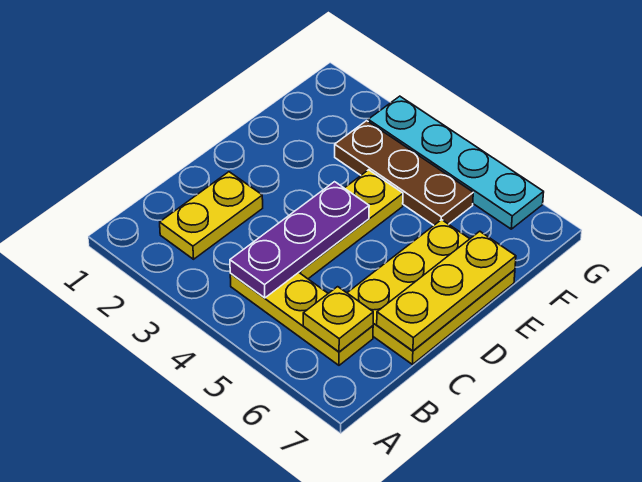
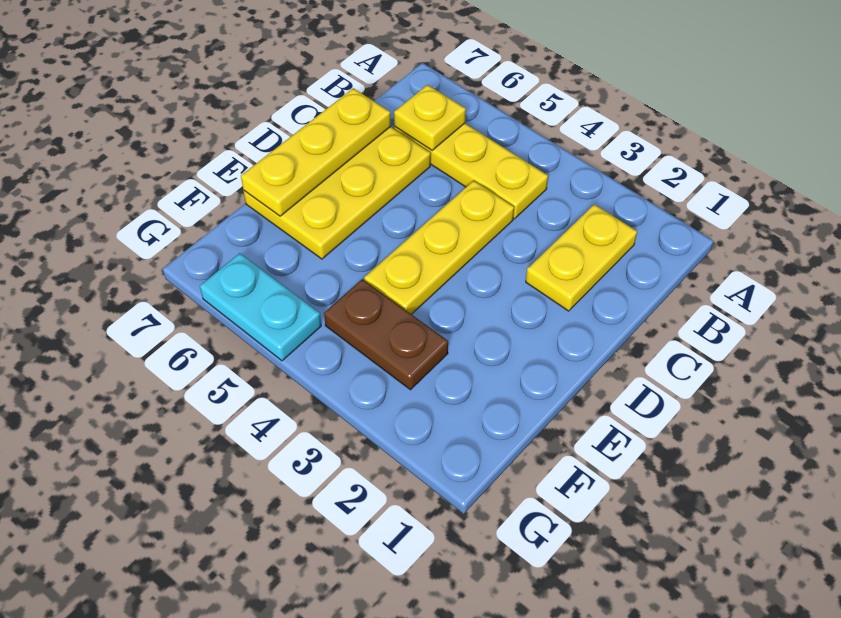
purple plate B4:D4 level 2 -> none
brown plate F3:F5 level 1 -> brown plate F3:F4 level 1
cyan plate G3:G6 level 1 -> cyan plate G5:G6 level 1

